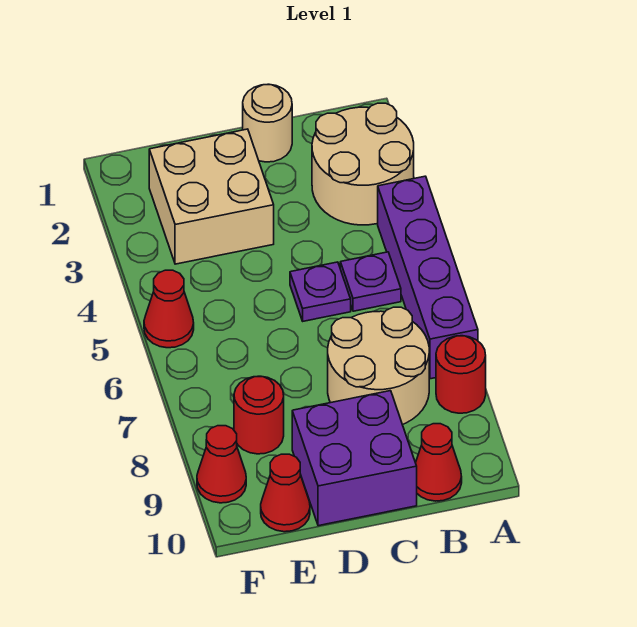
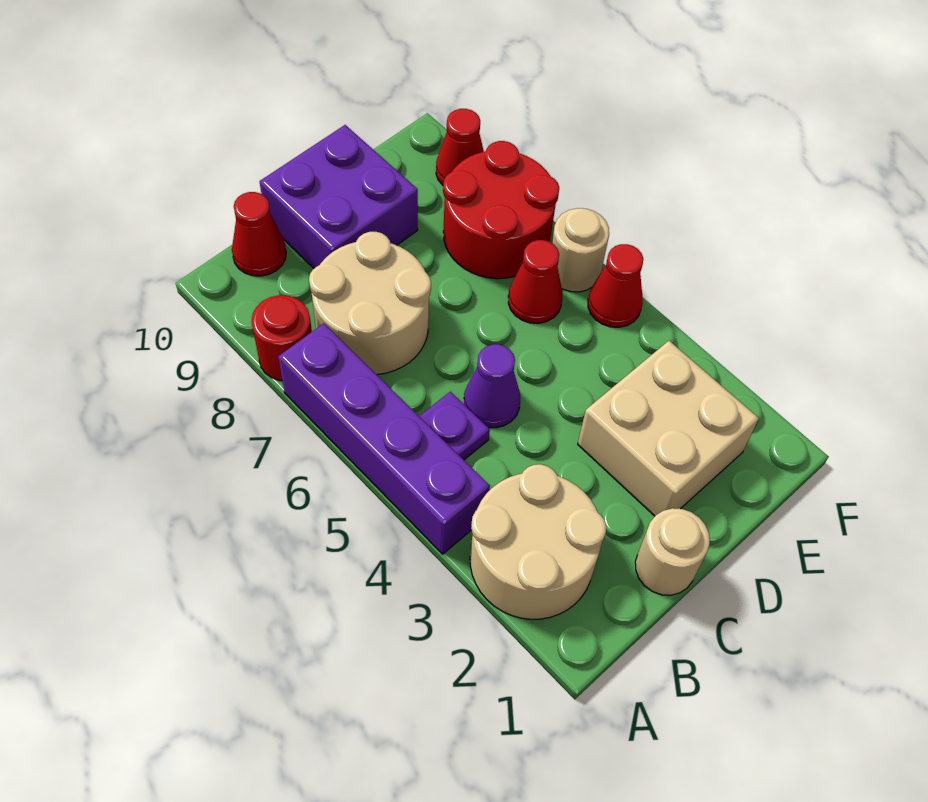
purple plate C5 level 1 -> purple cone C5 level 1
red round brick E8 level 1 -> red round brick E7:F8 level 1
red cone E10 level 1 -> red cone E6 level 1
none -> tan round brick F6 level 1

